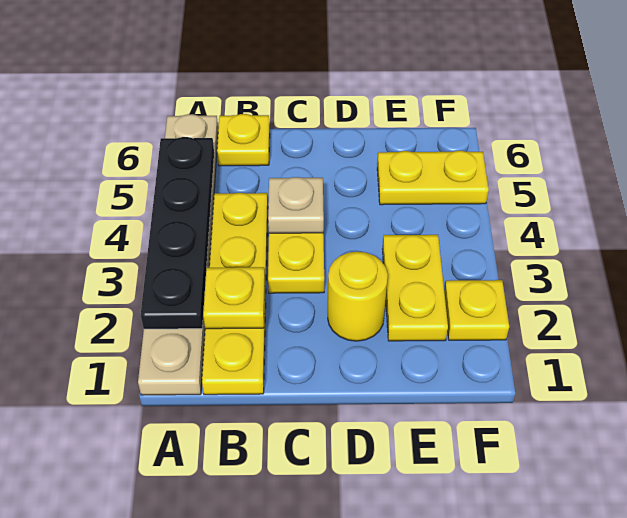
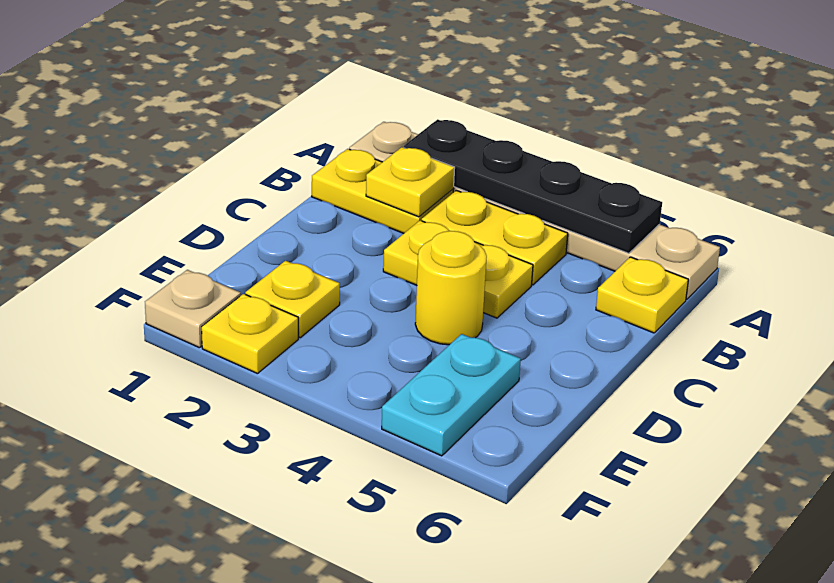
tan plate C4 level 2 -> tan plate F1 level 1
yellow round brick D2 level 1 -> yellow round brick D4 level 1
yellow plate E2:E3 level 1 -> yellow plate E2 level 1
yellow plate E5:F5 level 1 -> cyan plate E5:F5 level 1

